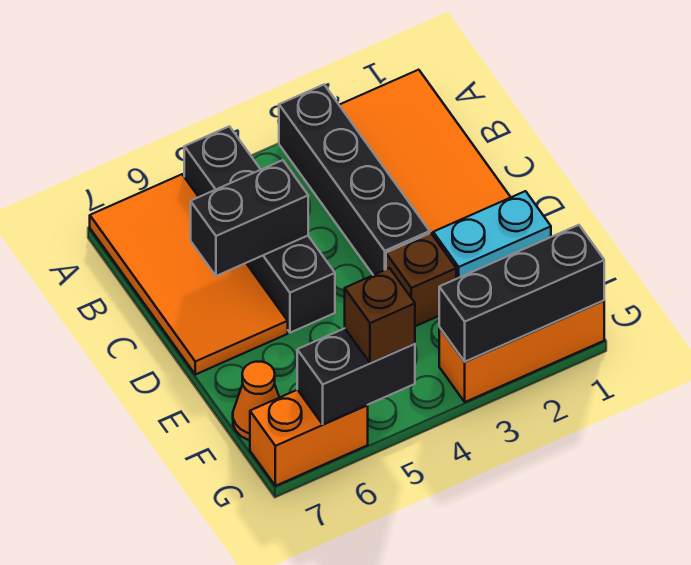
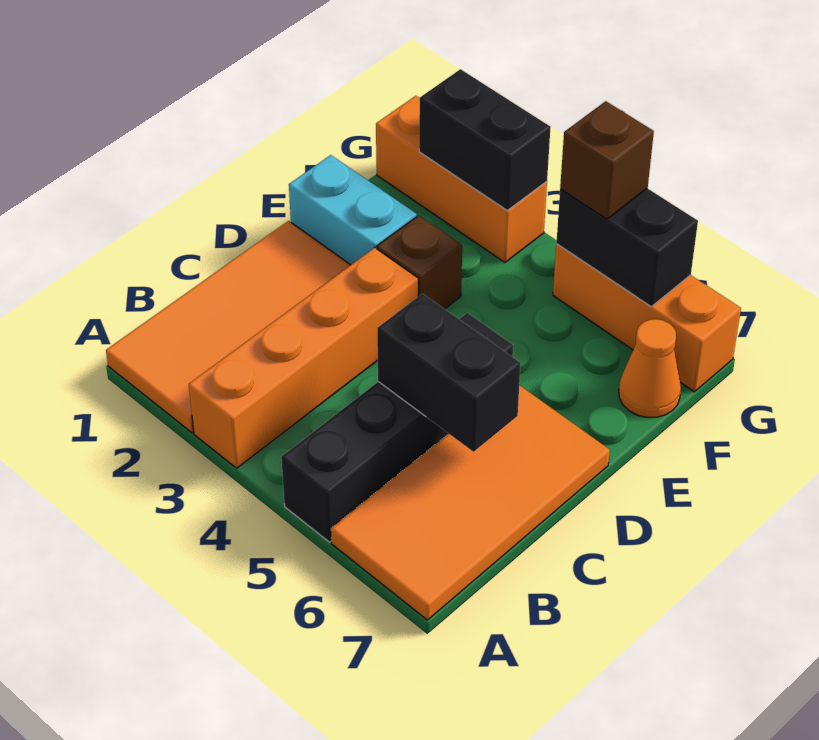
black brick A3:D3 level 1 -> orange brick A3:D3 level 1
black brick G1:G3 level 2 -> black brick G2:G3 level 2
orange brick G6:G7 level 1 -> orange brick G5:G7 level 1

